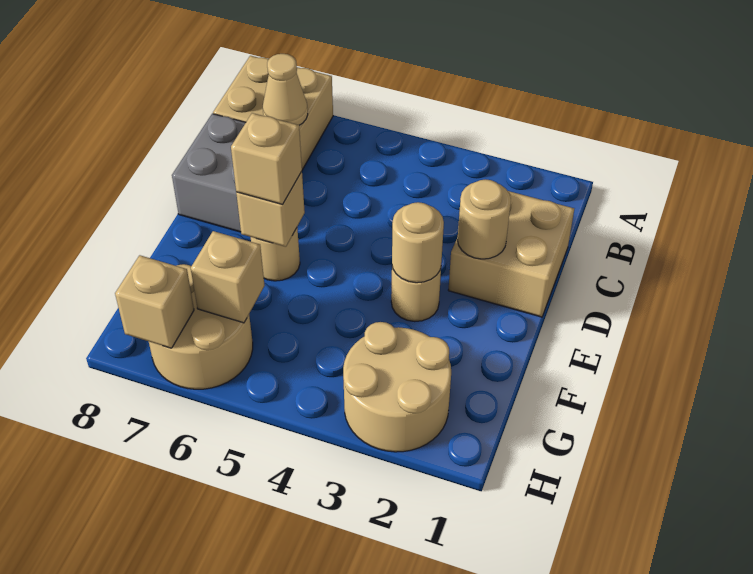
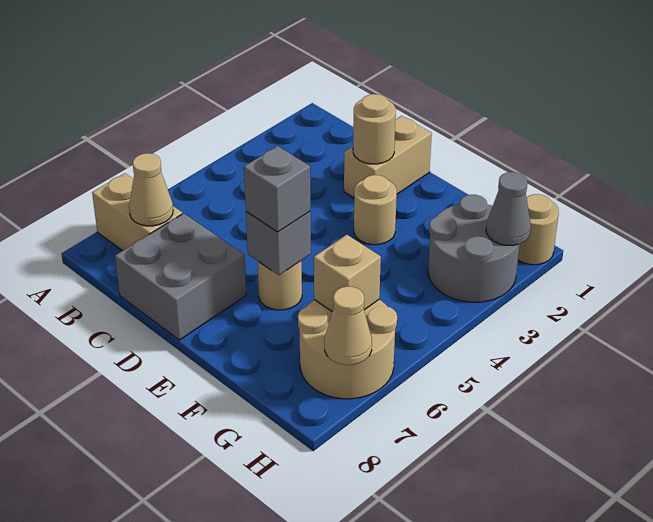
tan brick A7:B8 level 1 -> tan brick A7:B7 level 1
tan brick C1:D2 level 1 -> tan brick D1:D2 level 1
tan round brick E3 level 2 -> tan round brick H1 level 1
tan brick E6 level 2 -> grey brick E6 level 2
tan brick E6 level 3 -> grey brick E6 level 3
tan round brick G2:H3 level 1 -> grey round brick G2:H3 level 1
none -> grey cone H2 level 2
tan brick H7 level 2 -> tan cone H7 level 2

